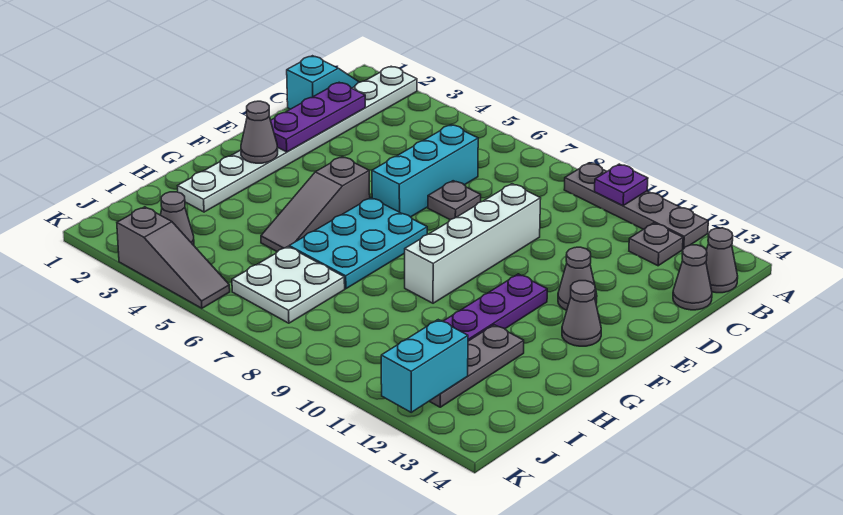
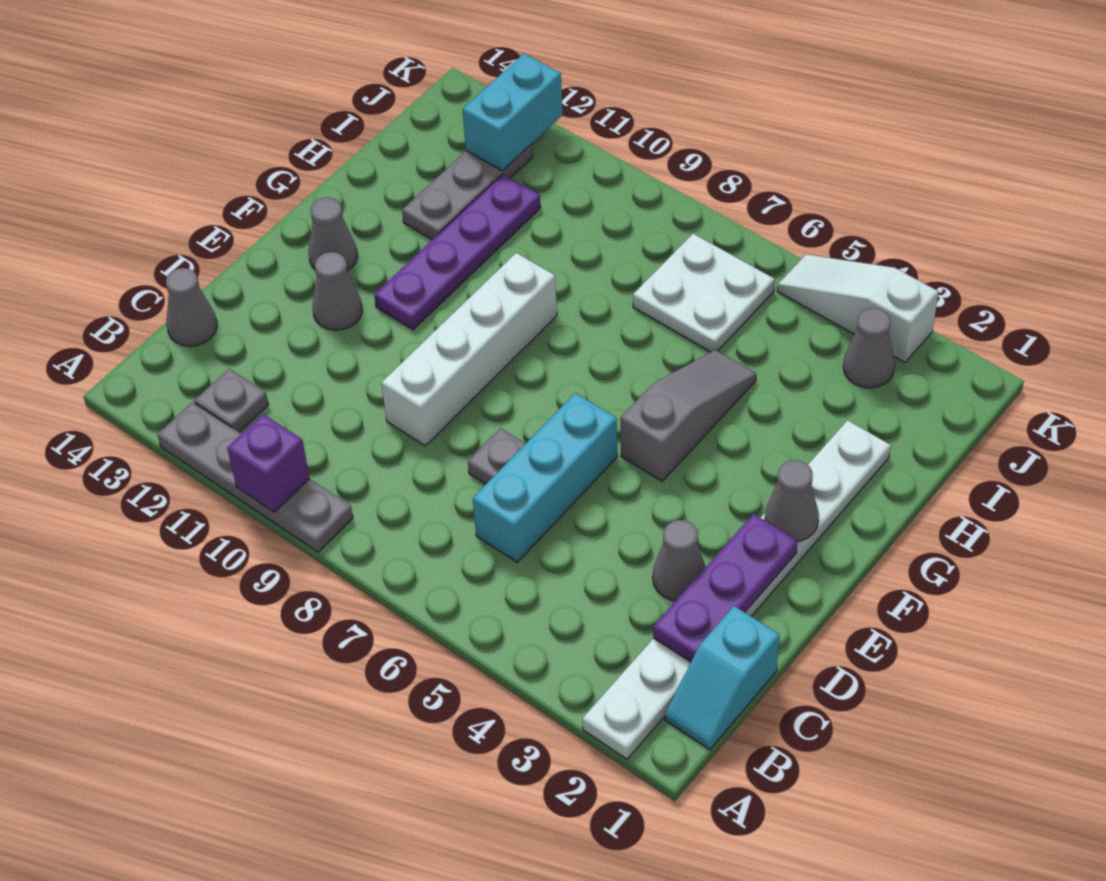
purple plate A10 level 2 -> purple brick A10 level 2
grey cone B14 level 1 -> grey cone D3 level 1
cyan plate F6:H7 level 1 -> none
grey slope K3:K5 level 1 top 3 -> white slope K3:K5 level 1 top 3

